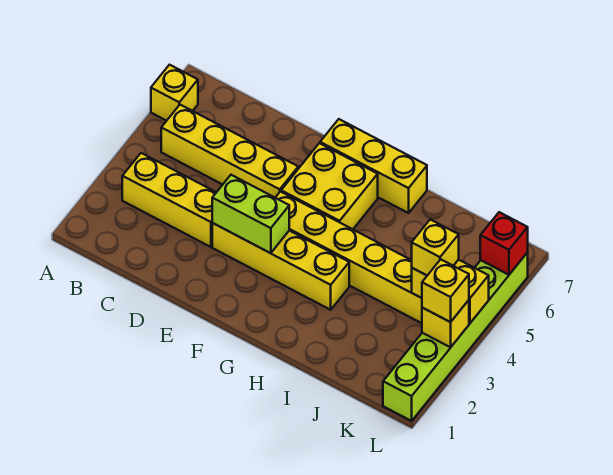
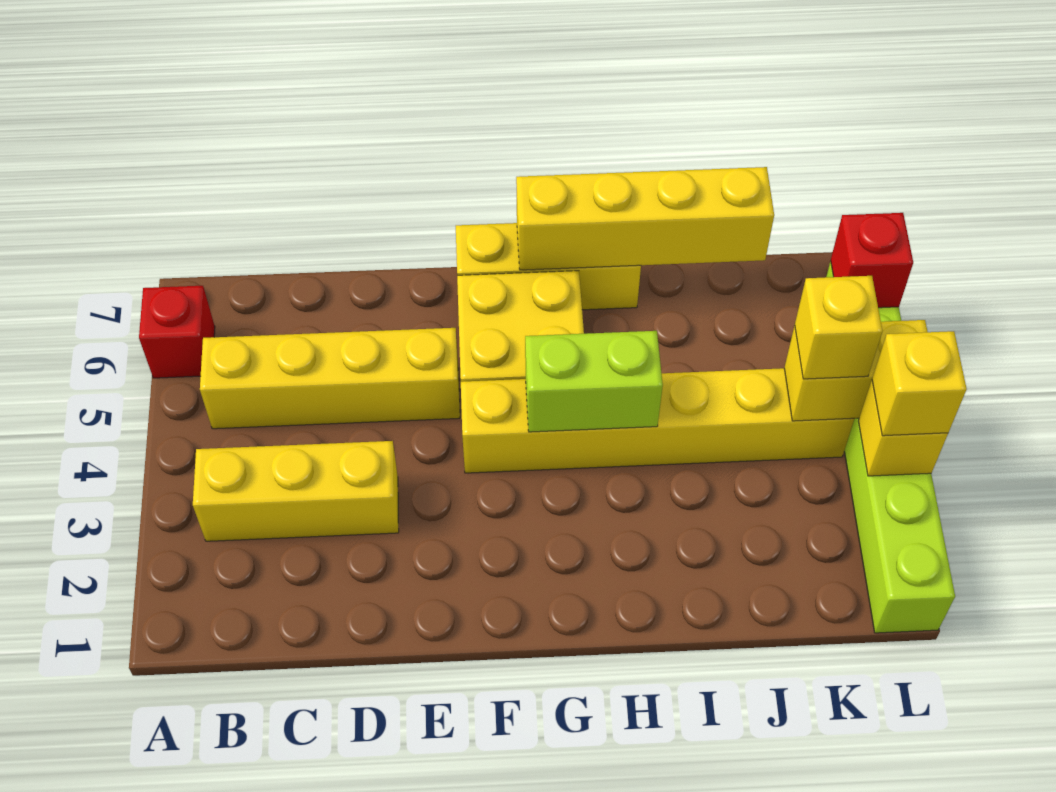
yellow brick A6 level 1 -> red brick A6 level 1
yellow brick E3:H3 level 1 -> yellow brick G7:J7 level 2
lime brick E3:F3 level 2 -> lime brick G4:H4 level 2

